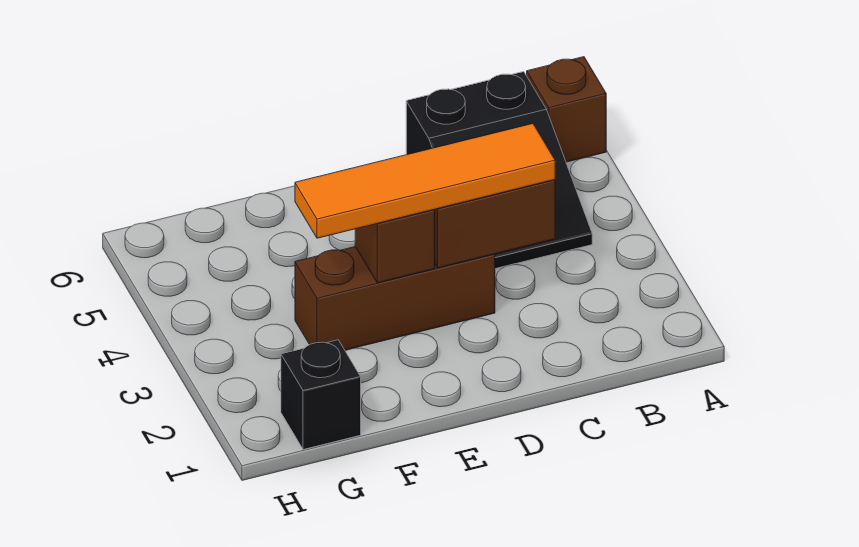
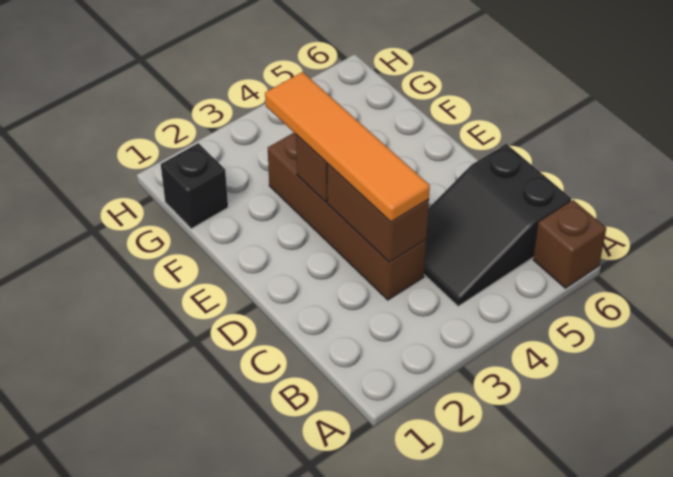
brown brick D3:F3 level 1 -> brown brick C3:F3 level 1

